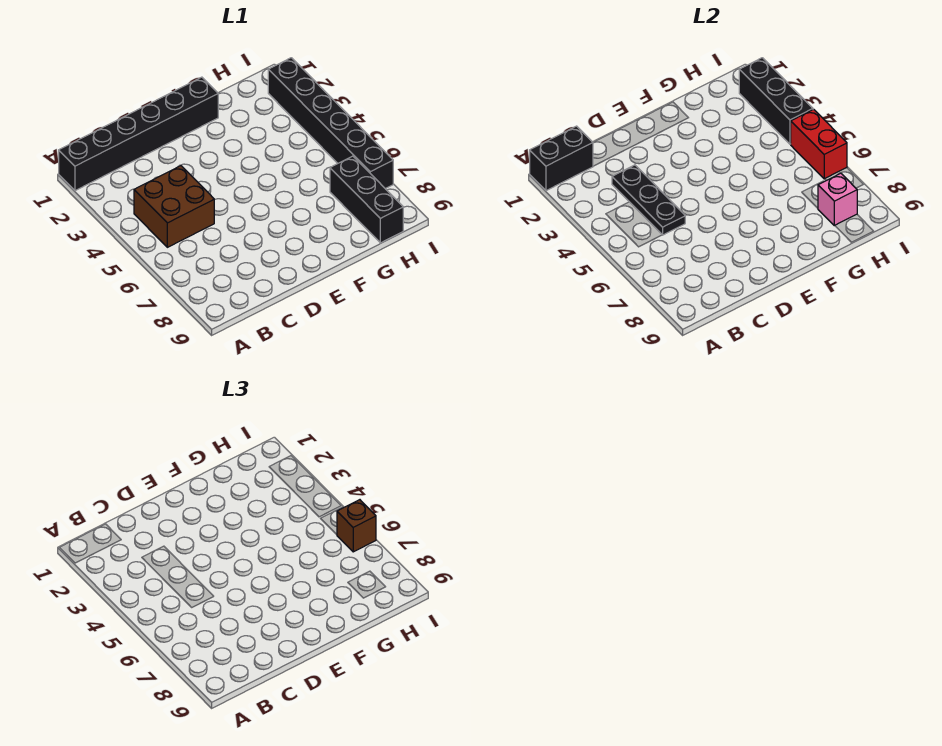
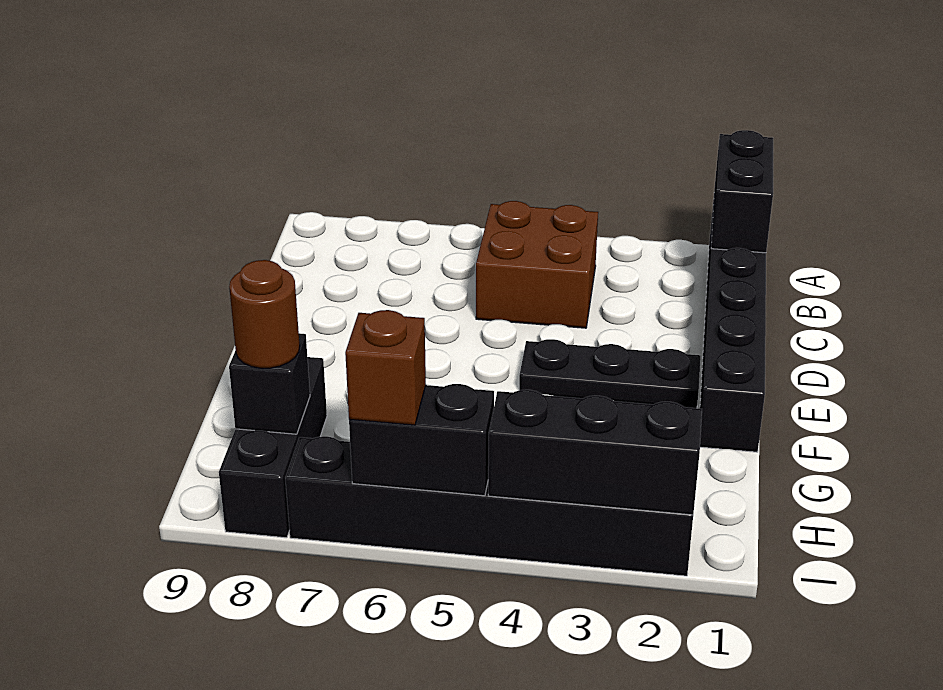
black plate C3:C5 level 2 -> black plate E2:E4 level 1
black brick H7:H9 level 1 -> black brick G8:I8 level 1
pink brick H8 level 2 -> black brick H8 level 2
none -> brown round brick H8 level 3
red brick I5:I6 level 2 -> black brick I5:I6 level 2

